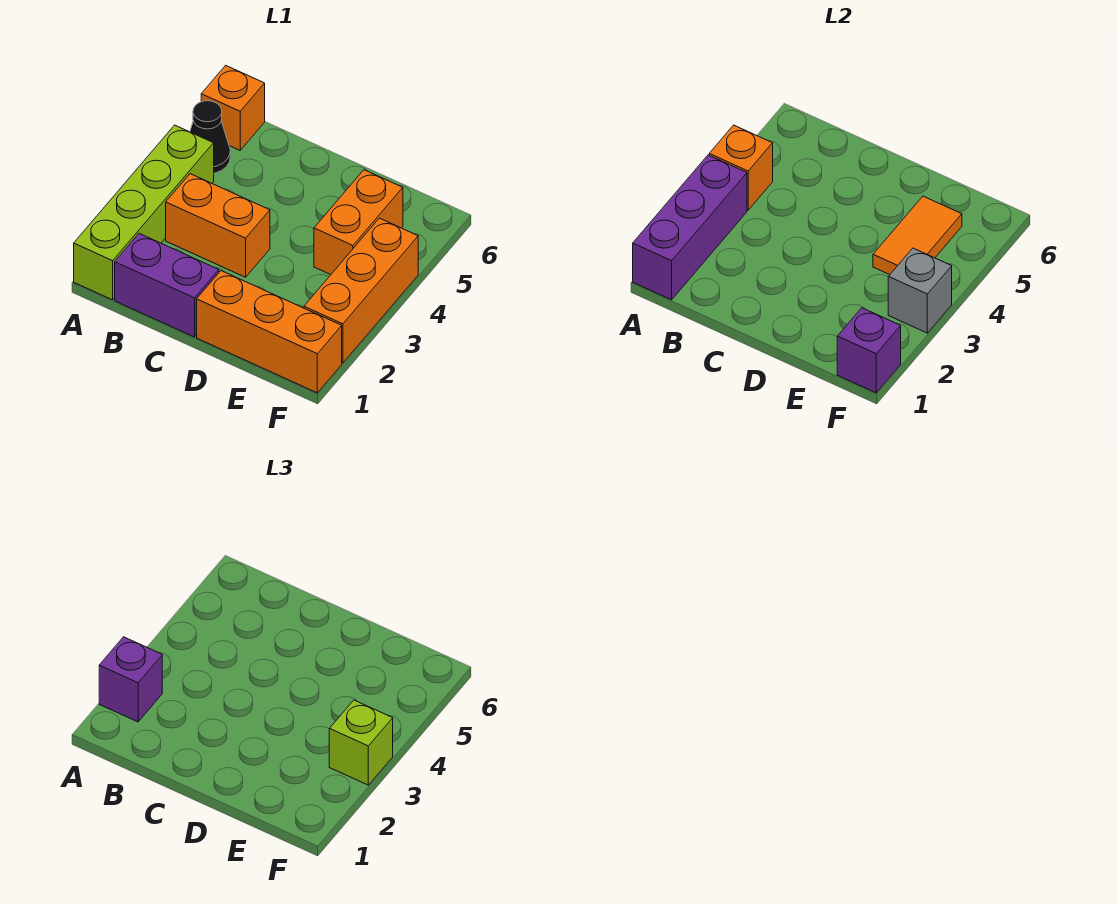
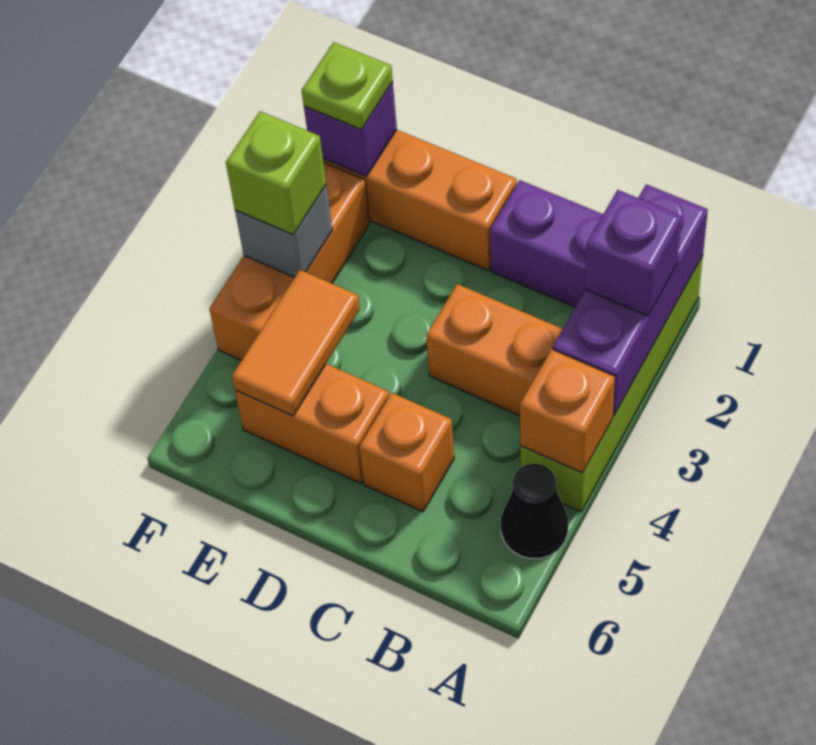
orange brick A6 level 1 -> orange brick C5 level 1
orange brick E4:E5 level 1 -> orange brick D5:E5 level 1
none -> lime plate F1 level 3

